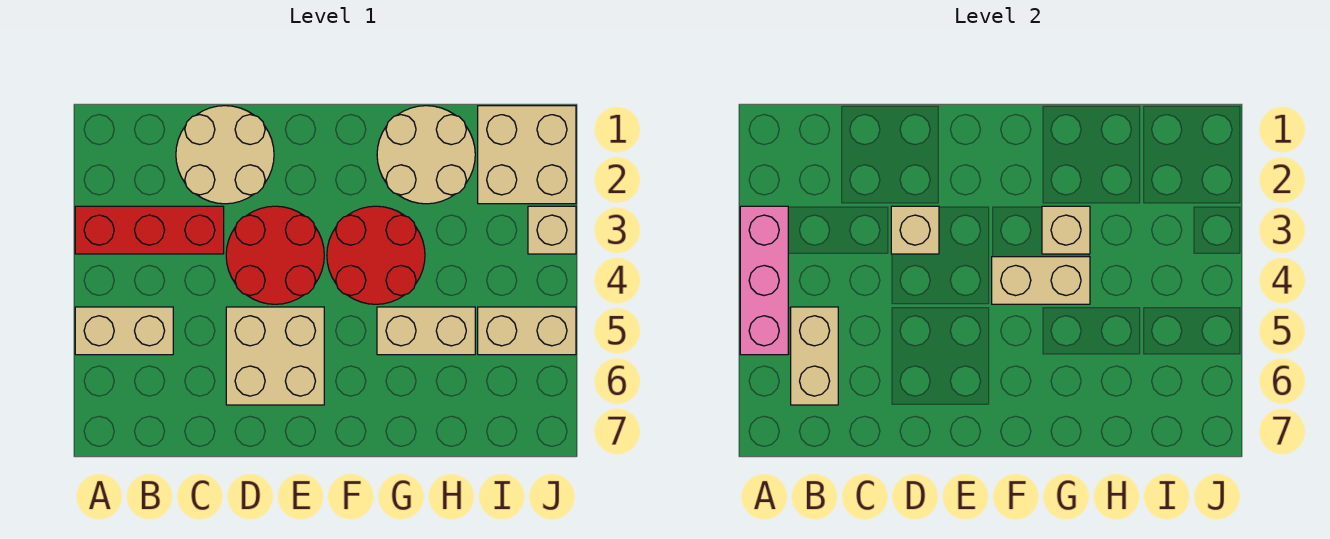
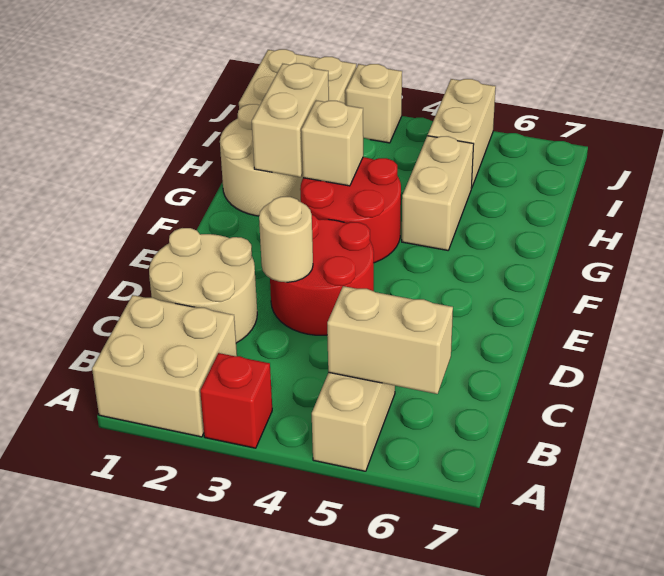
red brick A3:C3 level 1 -> red brick A3 level 1
pink brick A3:A5 level 2 -> none
tan brick D3 level 2 -> tan round brick D3 level 2
tan brick D5:E6 level 1 -> tan brick A1:B2 level 1
tan brick F4:G4 level 2 -> tan brick G2:H2 level 2

